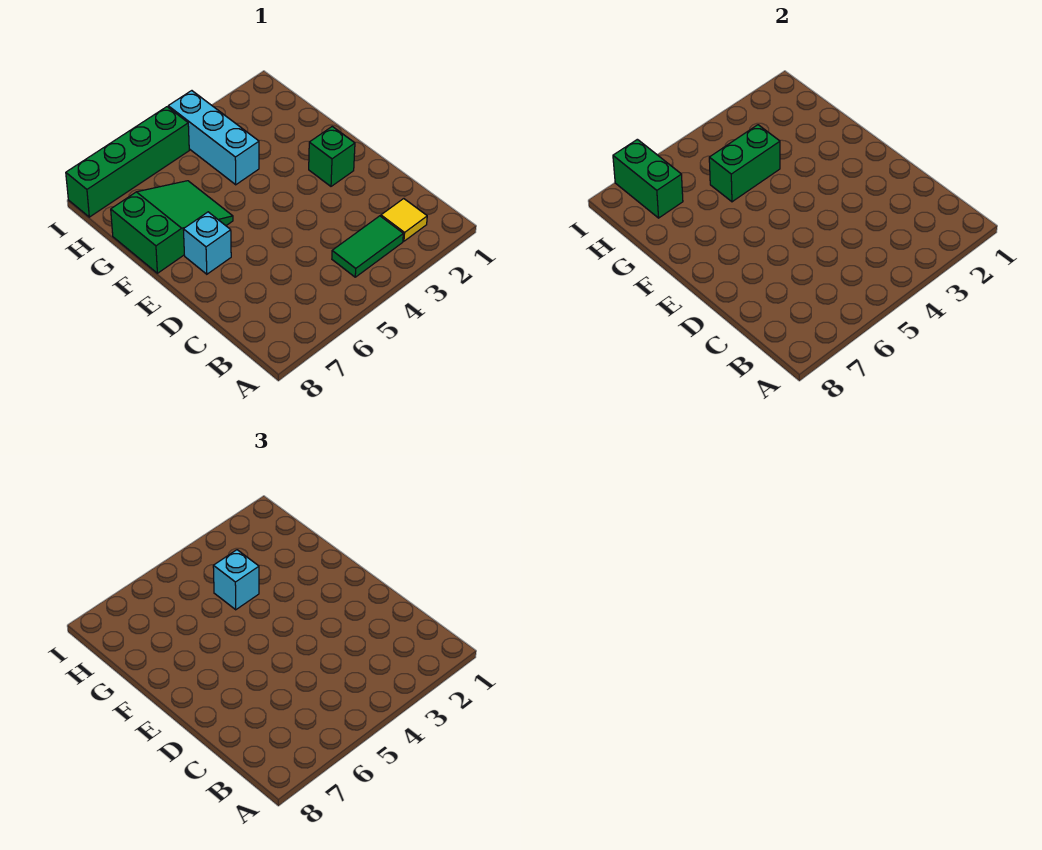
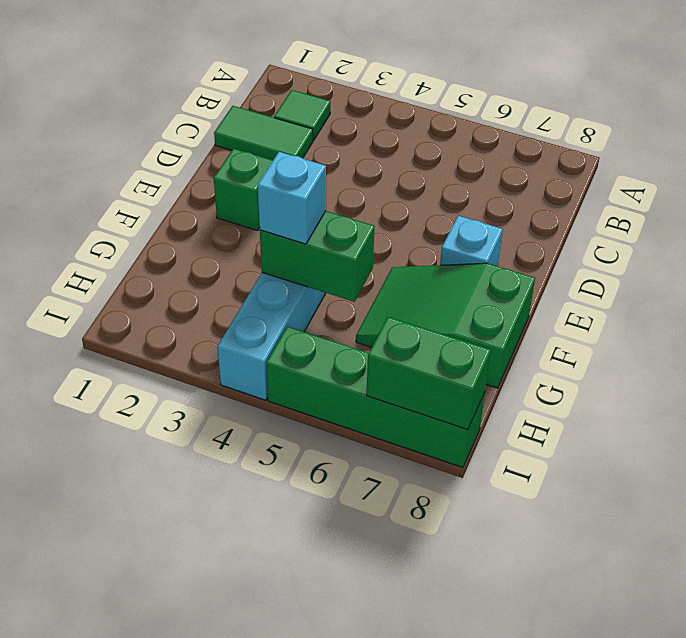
yellow tile B2 level 1 -> green tile B2 level 1
green tile B3:B4 level 1 -> green tile C1:C2 level 1
green brick H7:I7 level 2 -> green brick I7:I8 level 2

